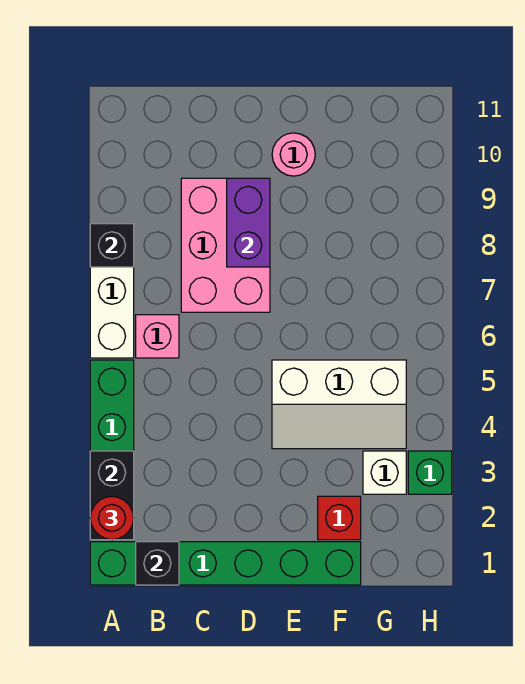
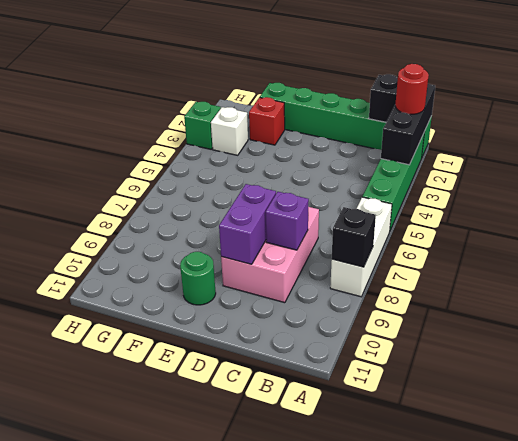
black brick A2:A3 level 2 -> black brick A1:A3 level 2
pink brick B6 level 1 -> none
none -> purple brick C8 level 2
white slope E4:G5 level 1 top 5 -> none
pink round brick E10 level 1 -> green round brick E10 level 1

